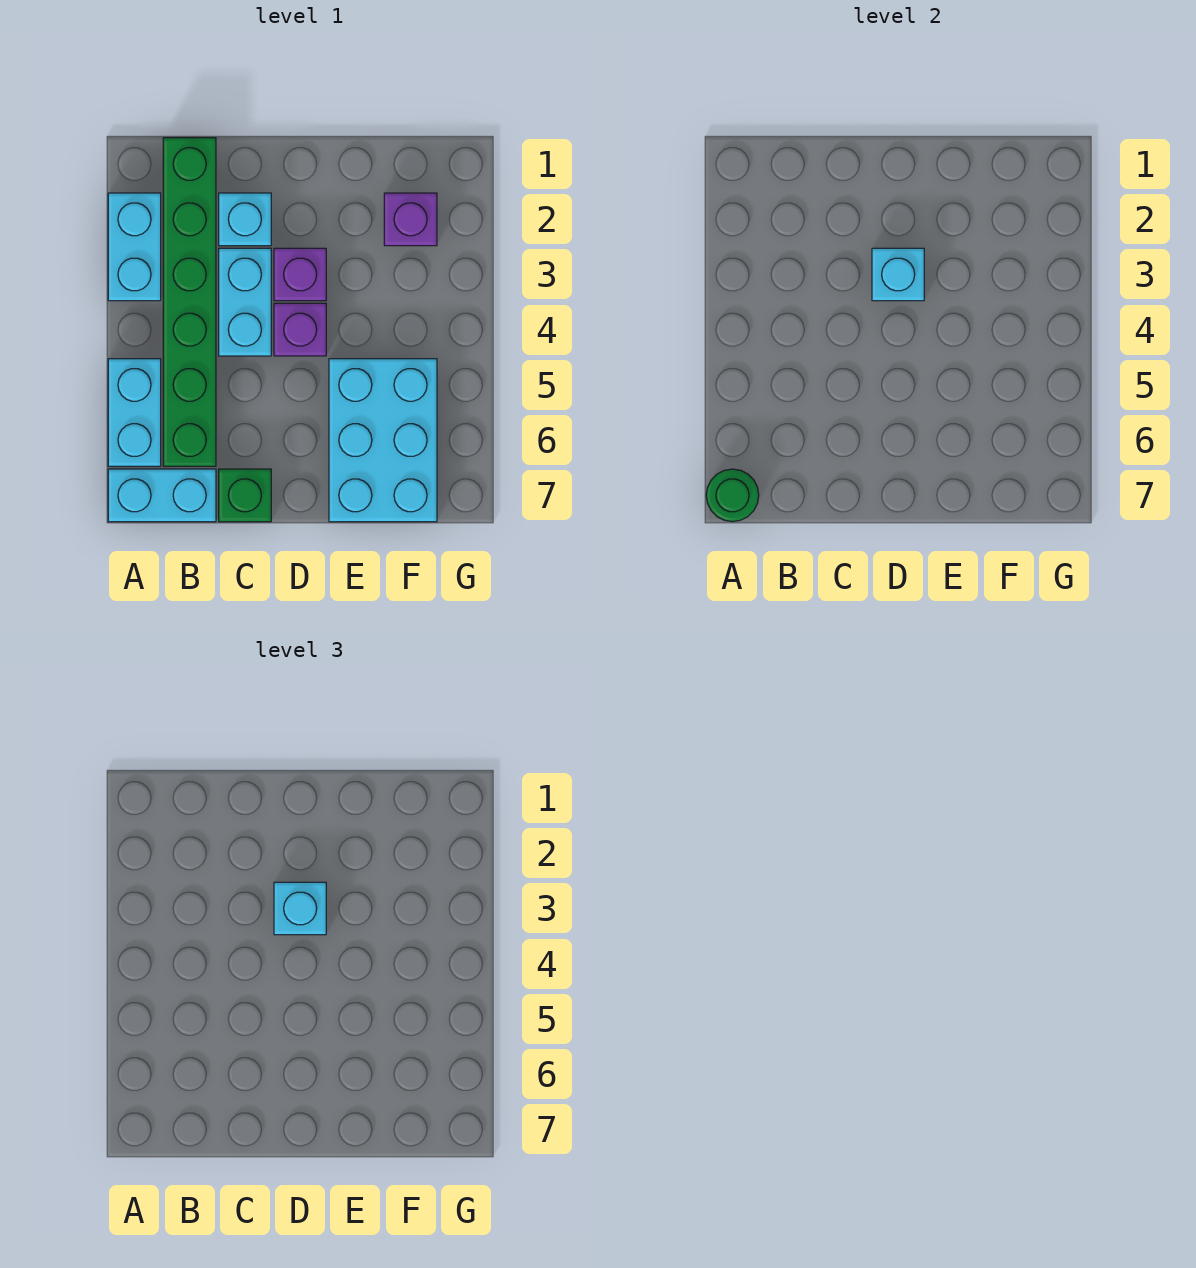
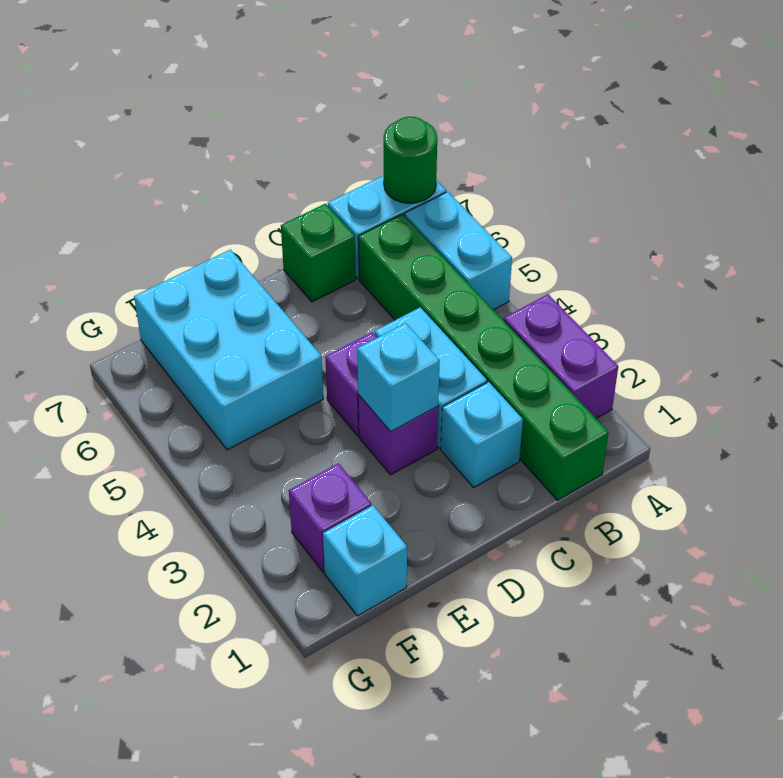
cyan brick A2:A3 level 1 -> purple brick A2:A3 level 1
cyan brick D3 level 3 -> cyan brick F1 level 1

